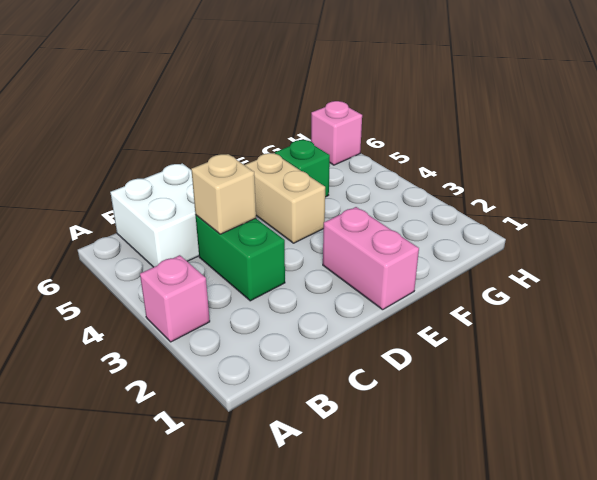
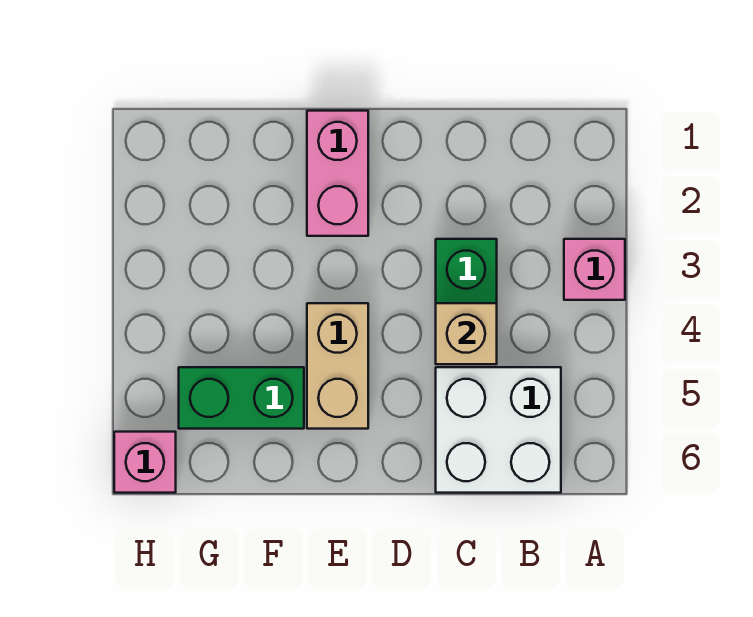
green brick F5 level 1 -> green brick F5:G5 level 1

